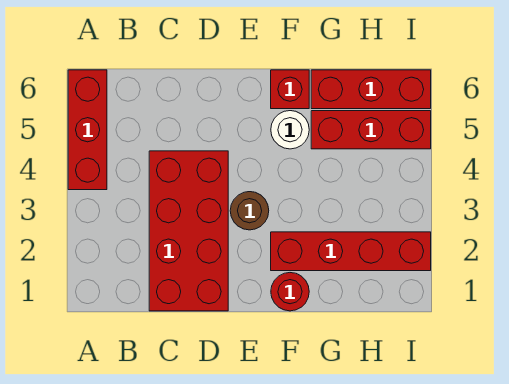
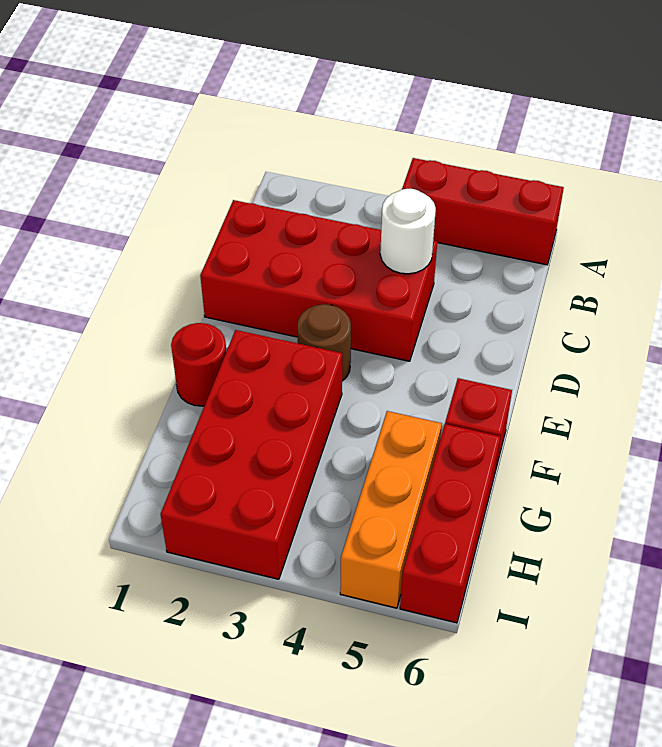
red brick F2:I2 level 1 -> red brick F2:I3 level 1
white round brick F5 level 1 -> white round brick C4 level 2
red brick G5:I5 level 1 -> orange brick G5:I5 level 1

